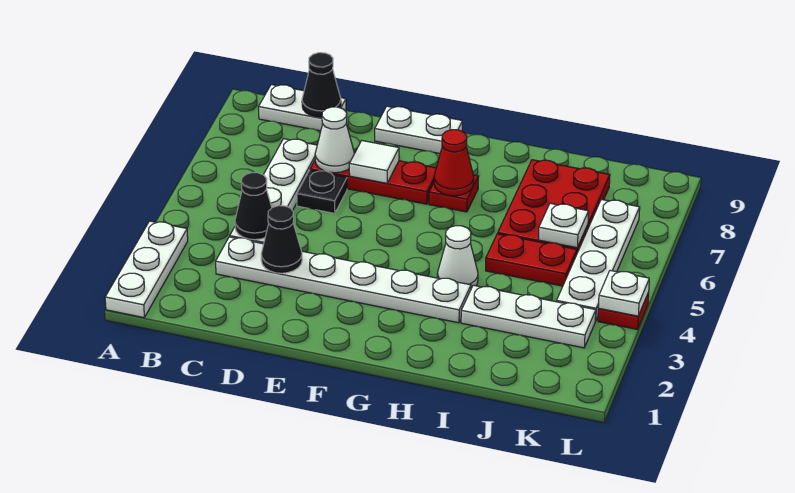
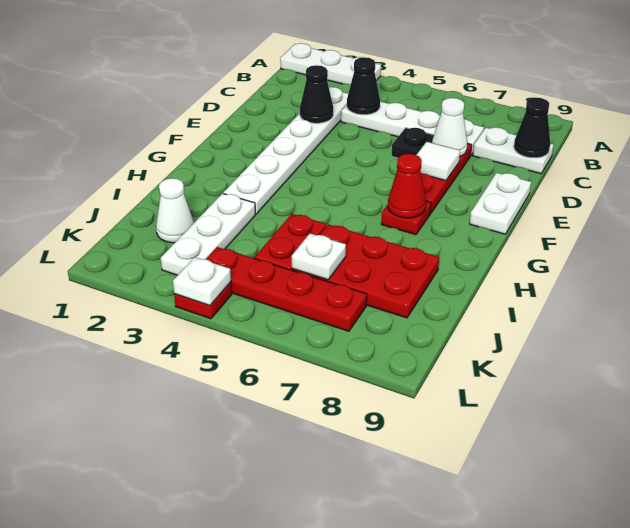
white plate B9:C9 level 1 -> white plate C8:C9 level 1
white cone H4 level 1 -> white cone J2 level 1
white plate K4:K7 level 1 -> red plate K4:K7 level 1

